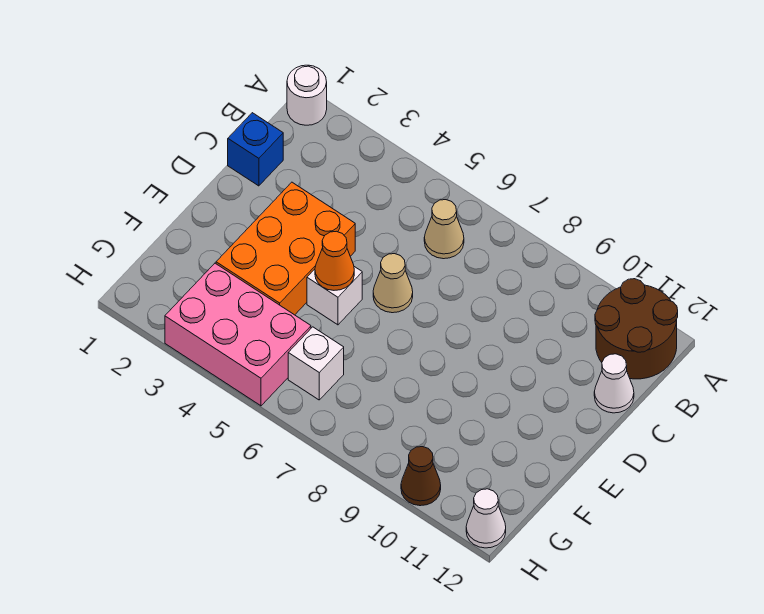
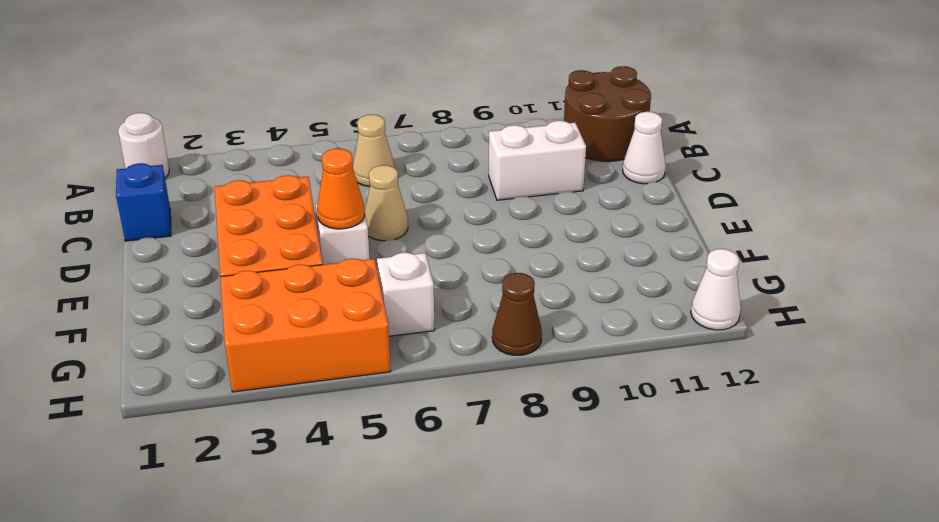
none -> white brick C9:C10 level 1
pink brick G3:H5 level 1 -> orange brick G3:H5 level 1
brown cone H10 level 1 -> brown cone H8 level 1

